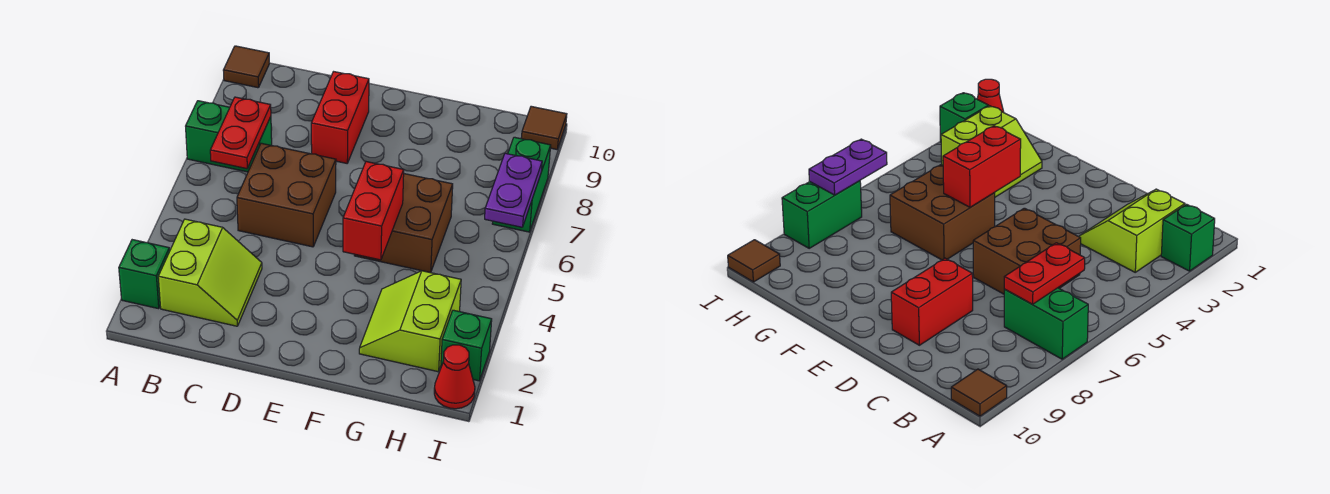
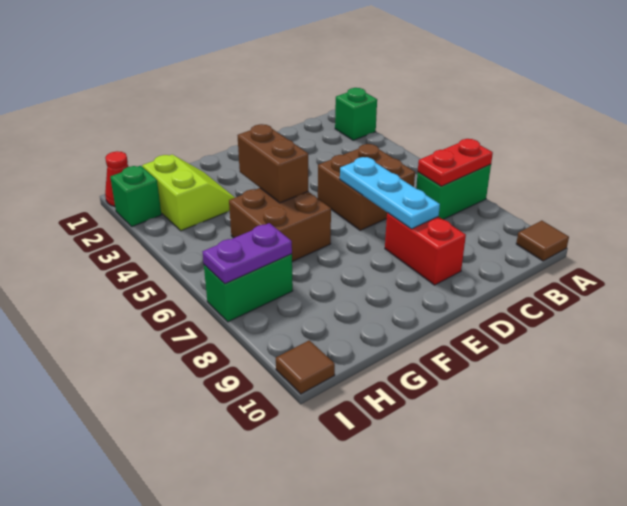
lime slope B2:C3 level 1 top B -> none
red plate B6:B7 level 2 -> red plate A7:B7 level 2
none -> cyan plate D6:D8 level 2
red brick F4:F5 level 2 -> brown brick F4:F5 level 2
purple plate I6:I7 level 2 -> purple plate H7:I7 level 2
green brick I7:I8 level 1 -> green brick H7:I7 level 1

